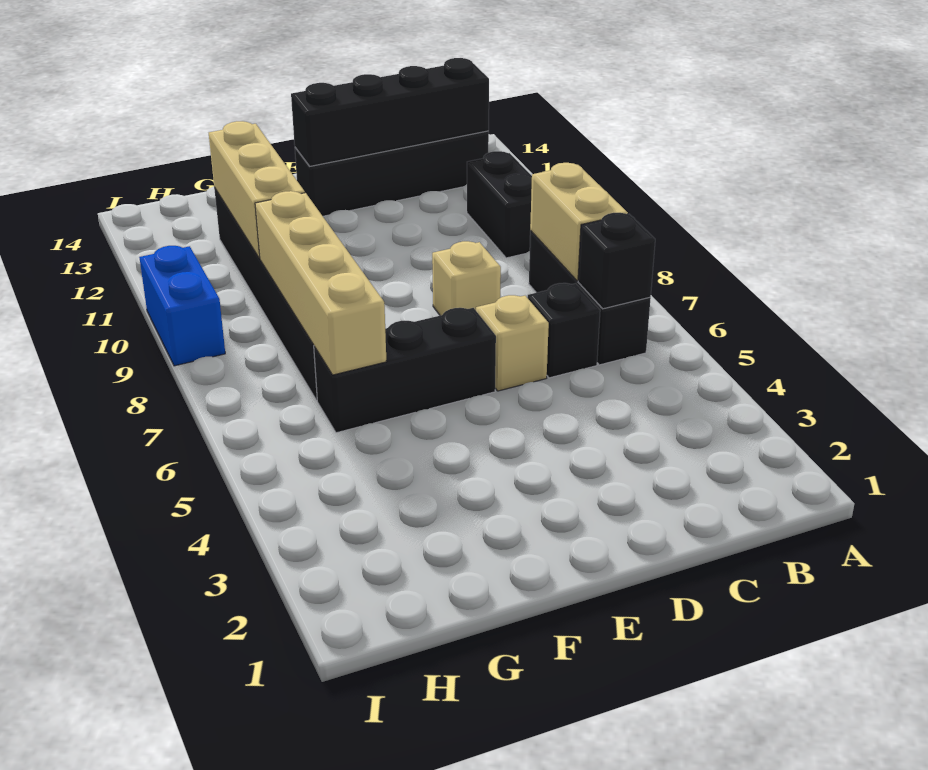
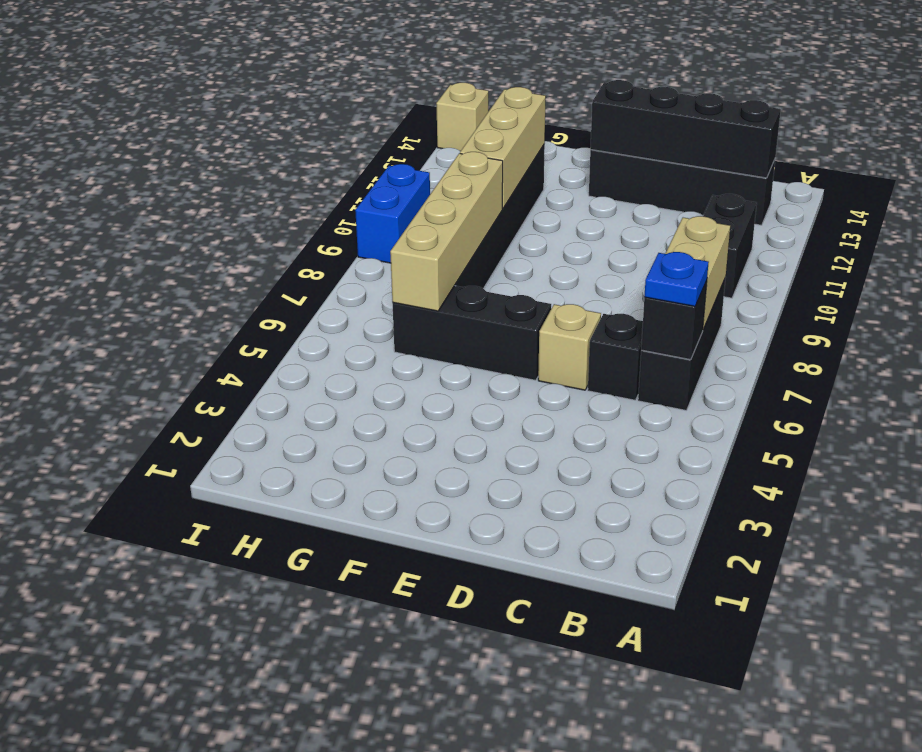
none -> blue plate B6 level 3
tan brick D8 level 1 -> tan brick I14 level 1

